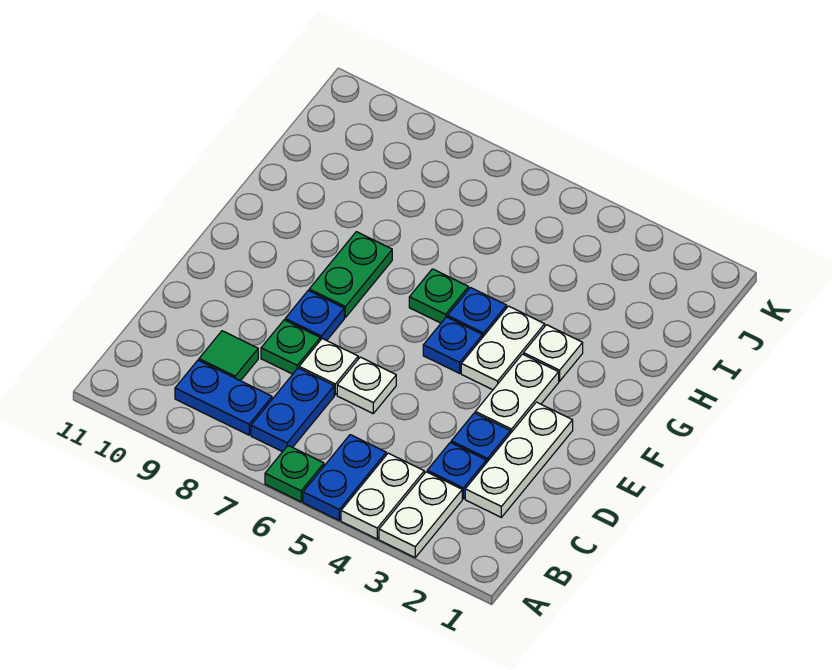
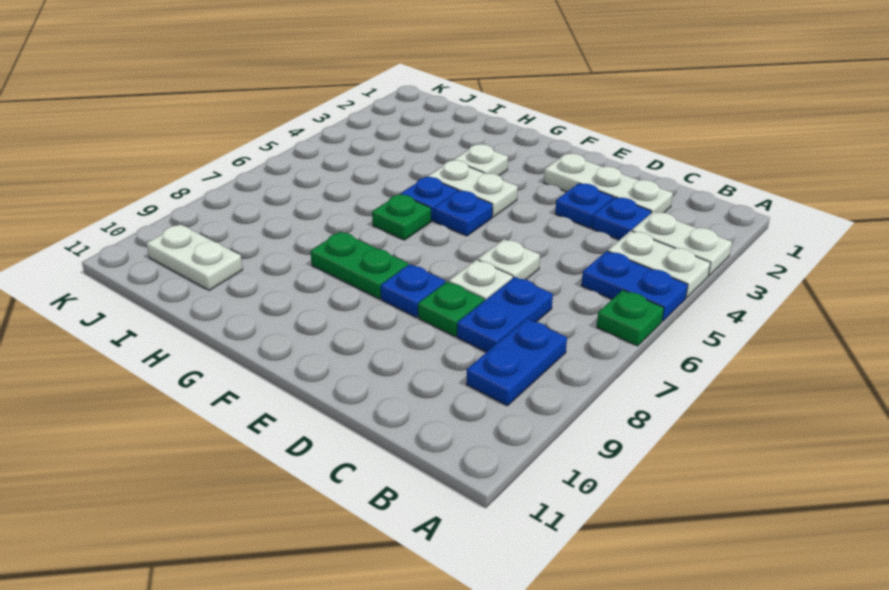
blue plate B7:C7 level 1 -> blue plate C7:C8 level 1
green tile C9 level 1 -> none
white plate E3:F3 level 1 -> white plate I10:J10 level 1

